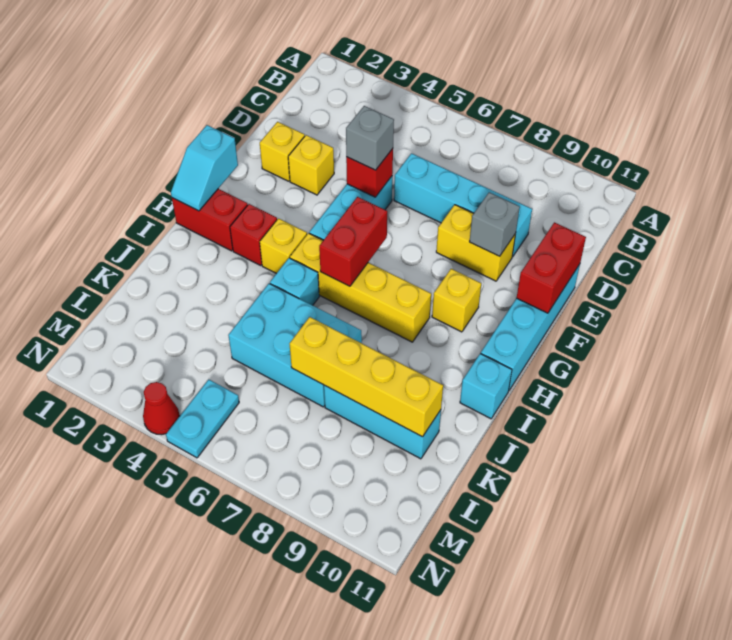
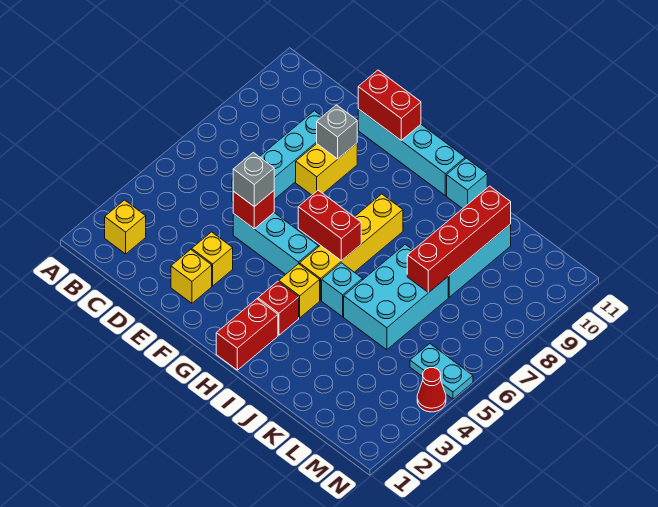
cyan slope G1:H1 level 2 top G -> none
yellow brick G9 level 1 -> yellow brick B2 level 1
yellow brick K7:K10 level 2 -> red brick K7:K10 level 2

